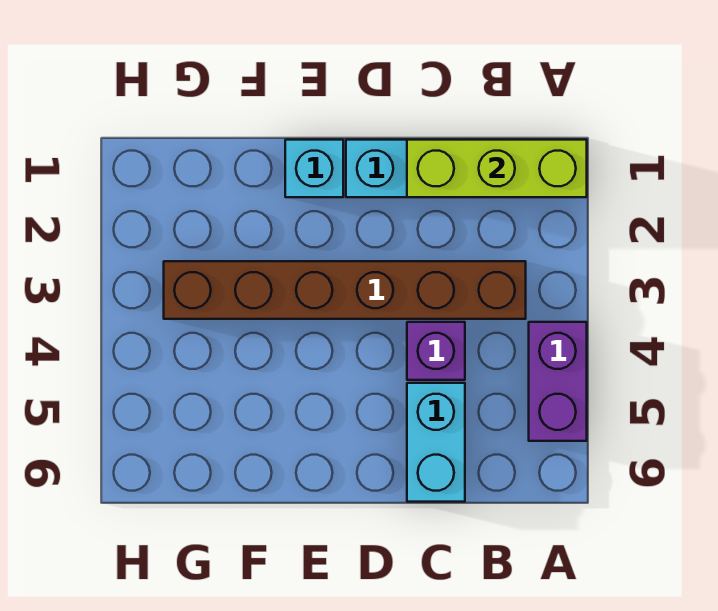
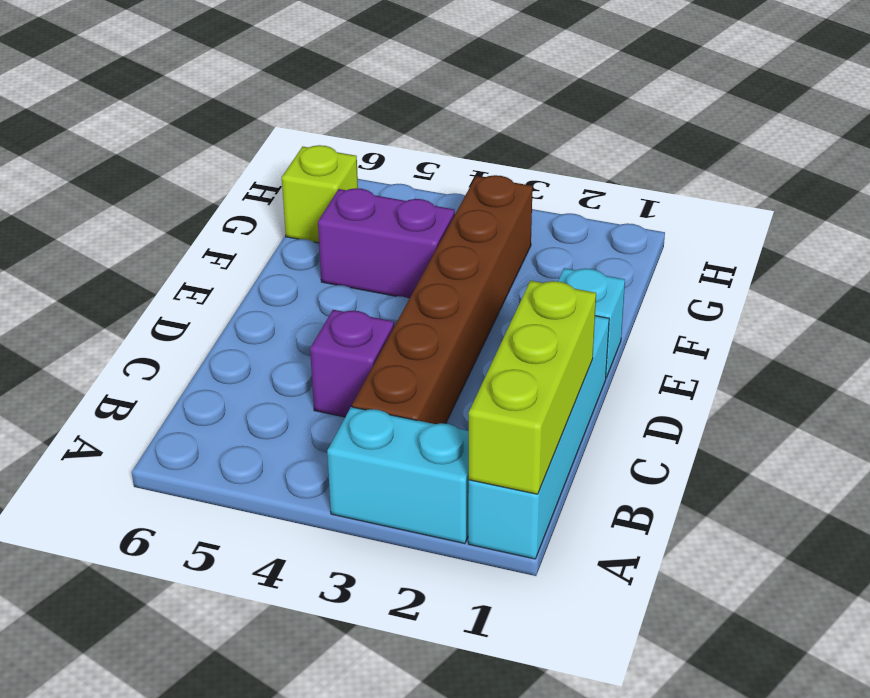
purple brick A4:A5 level 1 -> purple brick F4:F5 level 1
cyan brick C5:C6 level 1 -> cyan brick A2:A3 level 1
none -> lime brick G6 level 1

